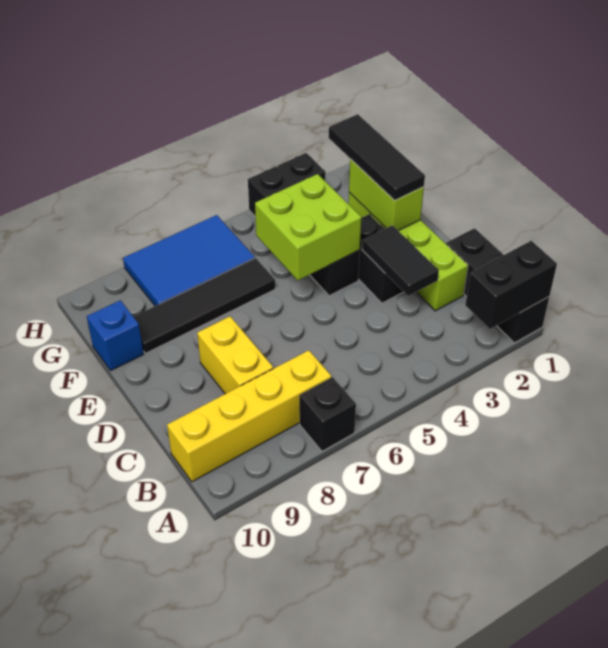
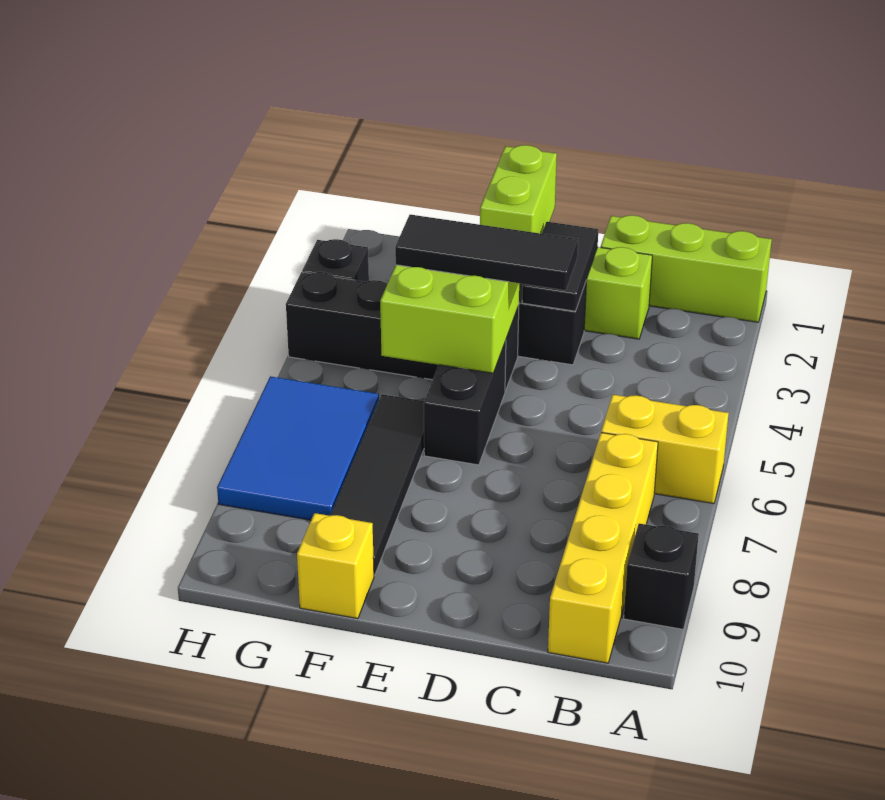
black brick A1:C1 level 1 -> lime brick A1:C1 level 1
black brick A1:A2 level 2 -> black brick E5:E6 level 1
black brick A7 level 1 -> black brick A9 level 1
black tile C3:D3 level 2 -> black tile D2:D3 level 2
yellow brick C8:D8 level 1 -> yellow brick A6:B6 level 1
lime brick E2:F2 level 2 -> lime brick E1:E2 level 2
black tile E2:G2 level 3 -> black tile D4:F4 level 3
blue brick F10 level 1 -> yellow brick F10 level 1

